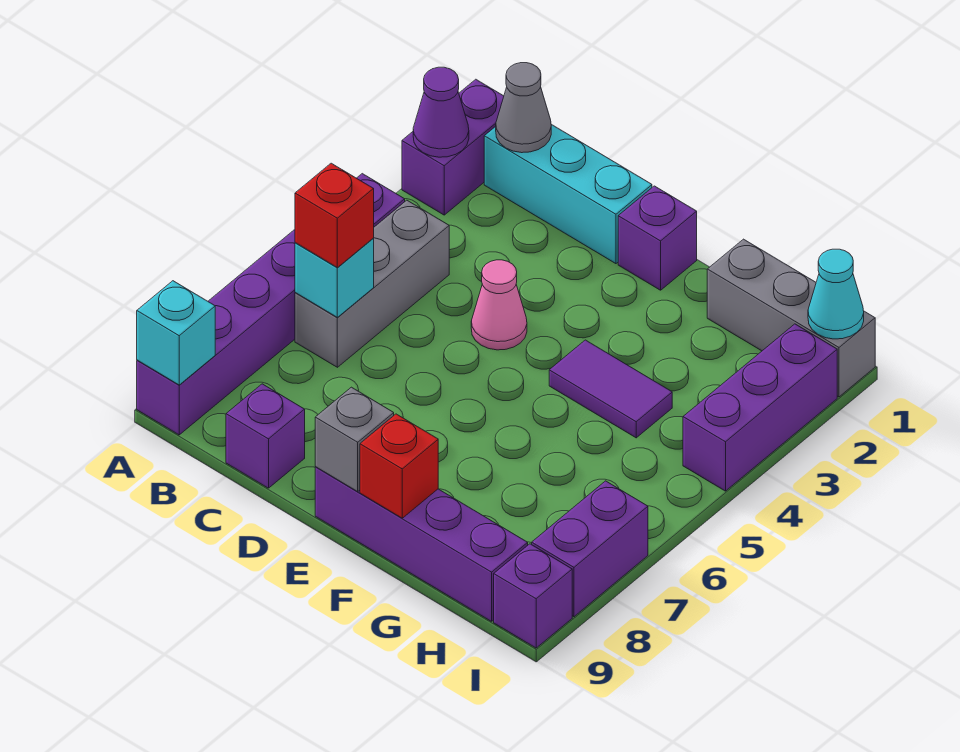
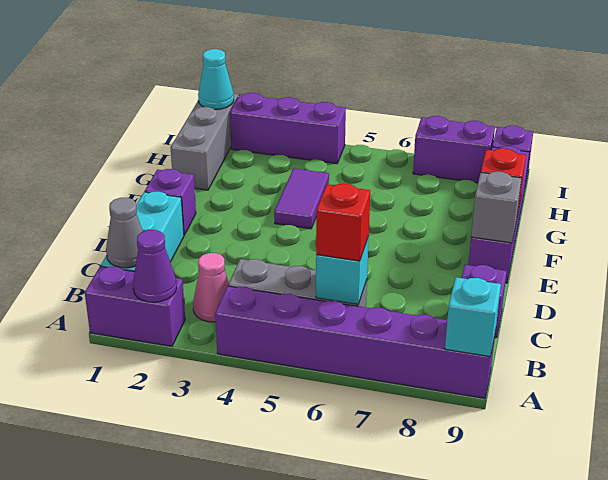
pink cone D4 level 1 -> pink cone B3 level 1

